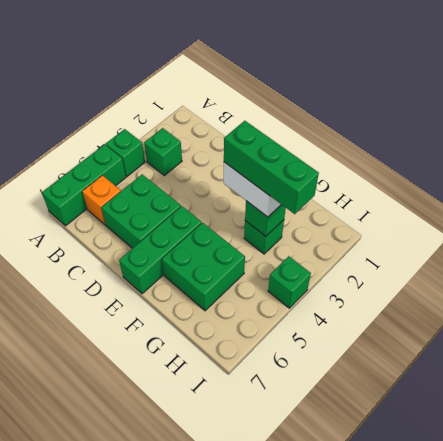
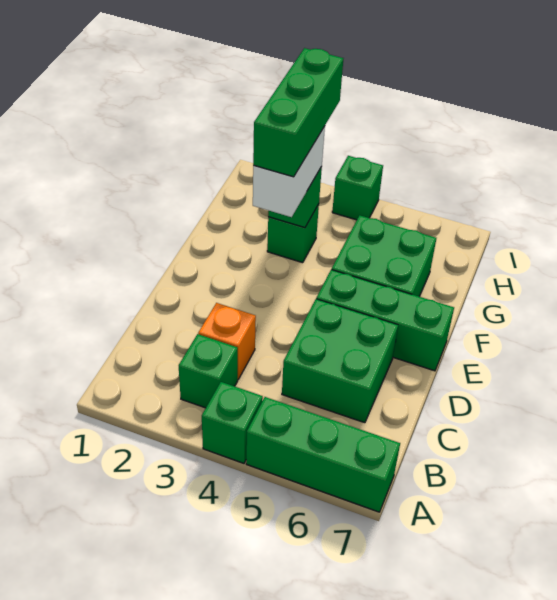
orange brick B6 level 1 -> orange brick C3 level 1

